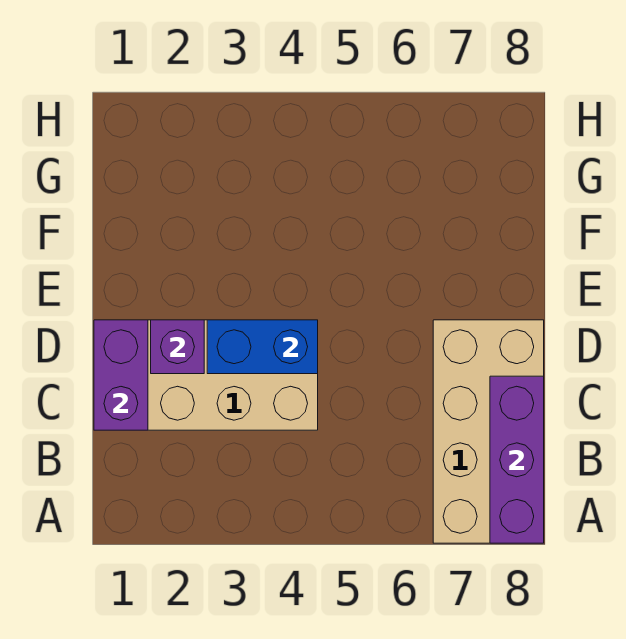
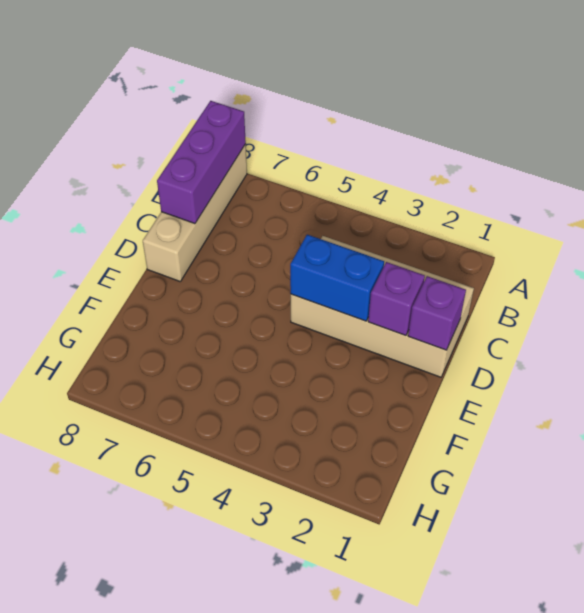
tan brick A7:D8 level 1 -> tan brick A8:D8 level 1
purple brick C1:D1 level 2 -> purple brick D1 level 2

